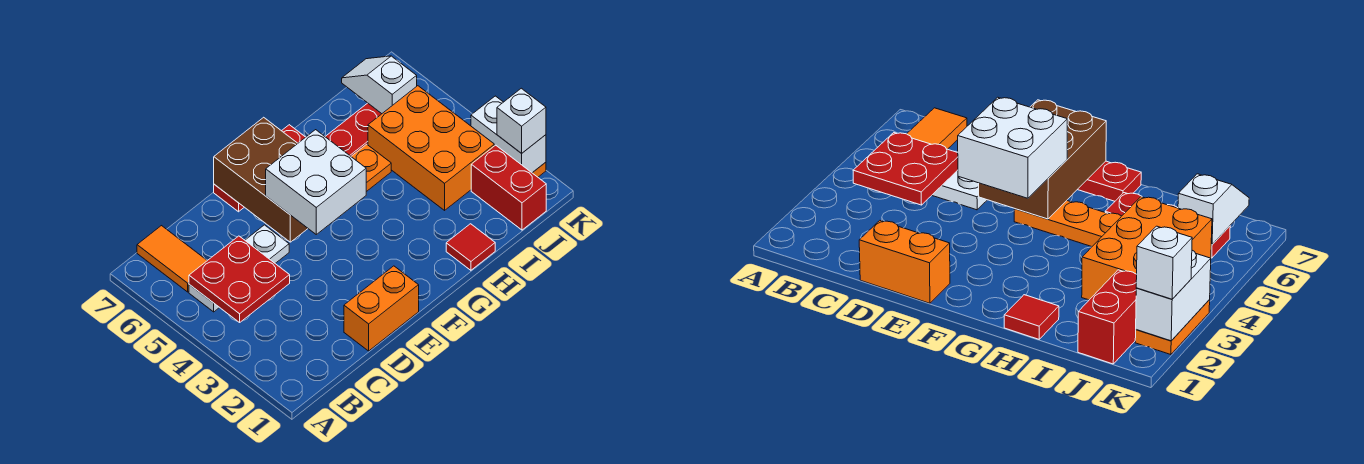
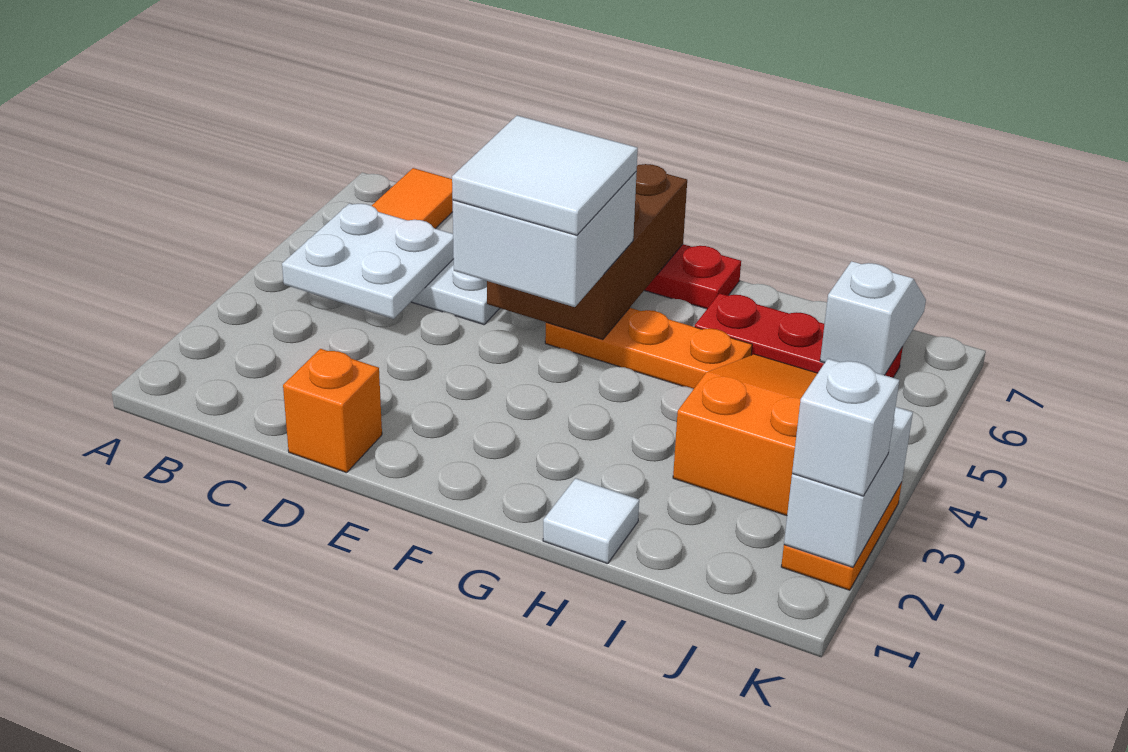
red plate B4:C5 level 2 -> white plate B4:C5 level 2
orange brick D1:E1 level 1 -> orange brick D1 level 1
none -> white tile E4:F5 level 4
red tile H1 level 1 -> white tile H1 level 1
orange brick I3:J5 level 1 -> orange slope I3:J5 level 1 top 3
red brick J1:J2 level 1 -> none

